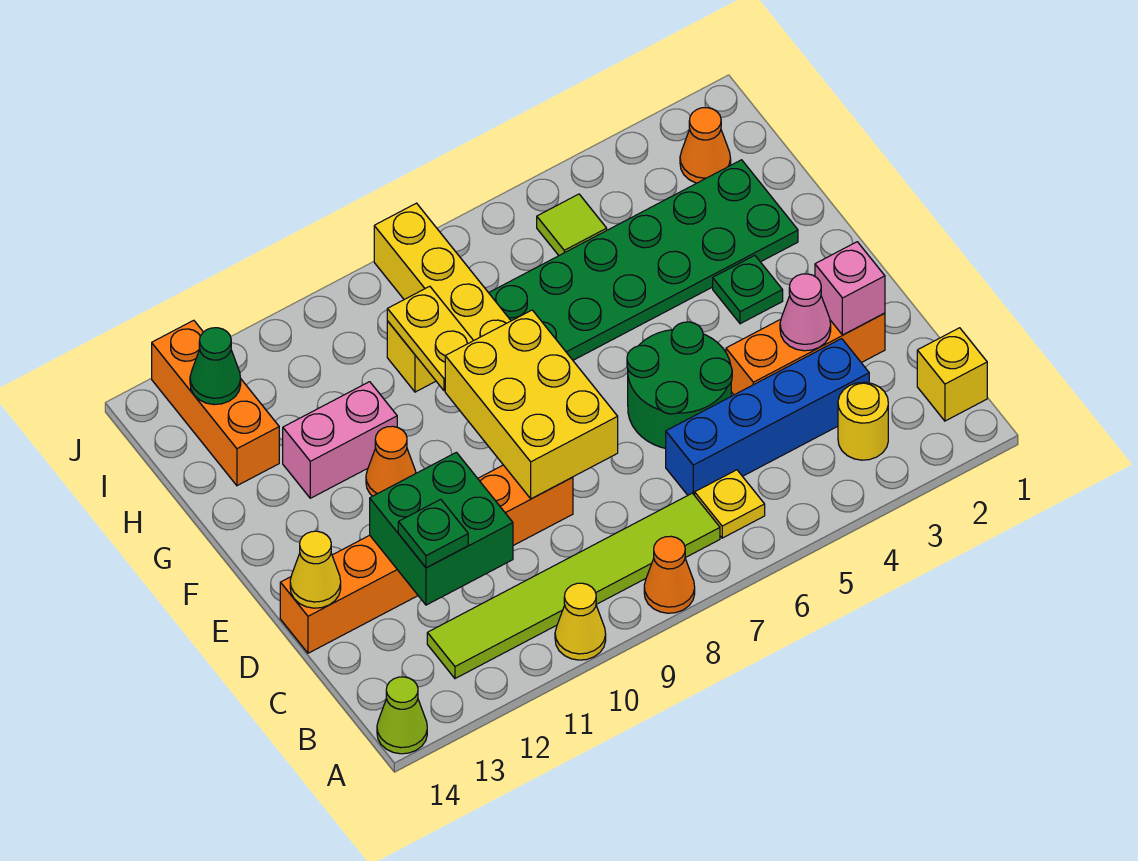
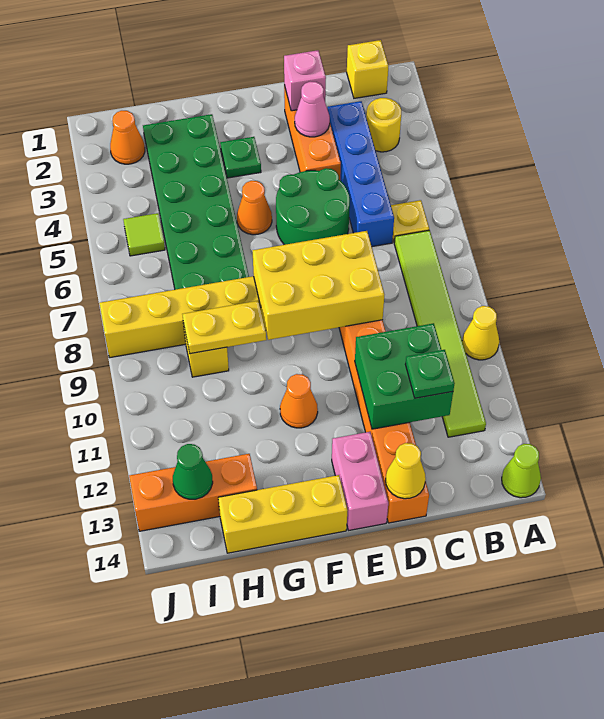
orange cone A8 level 1 -> orange cone F5 level 1
none -> yellow brick F14:H14 level 1
pink brick G11:G12 level 1 -> pink brick E13:E14 level 1

